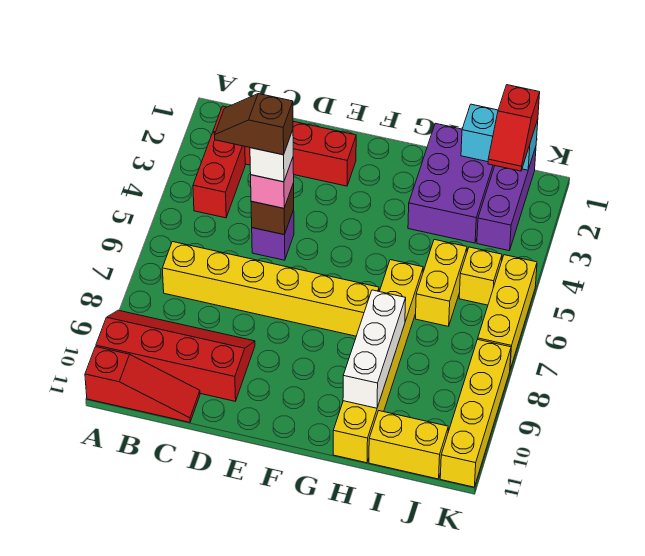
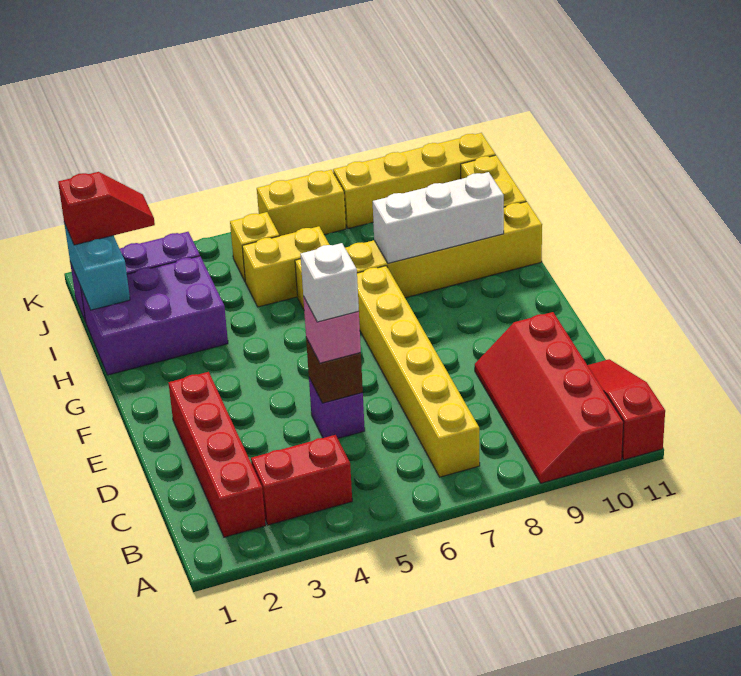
brown slope C5:D5 level 5 top D -> none
yellow brick K5:K7 level 1 -> yellow brick K6:K7 level 1

